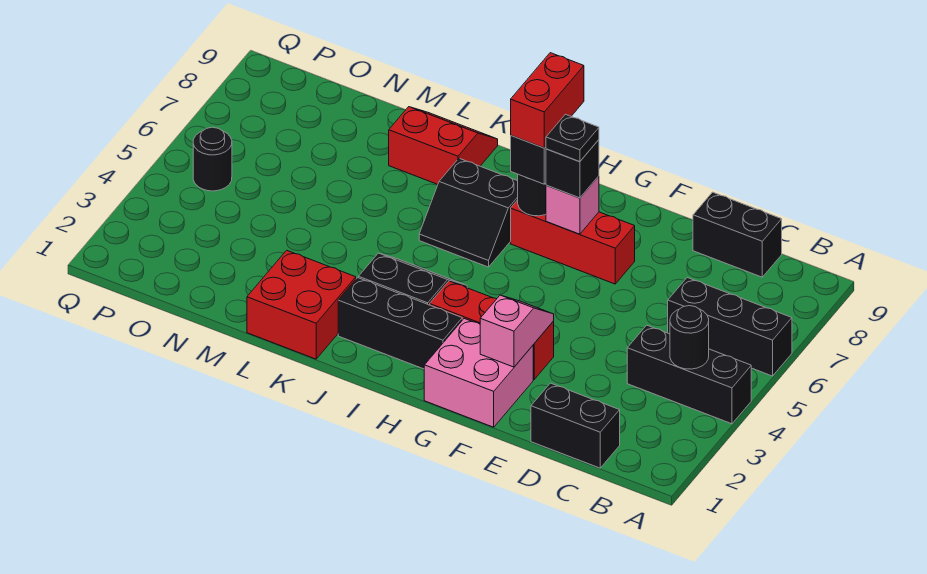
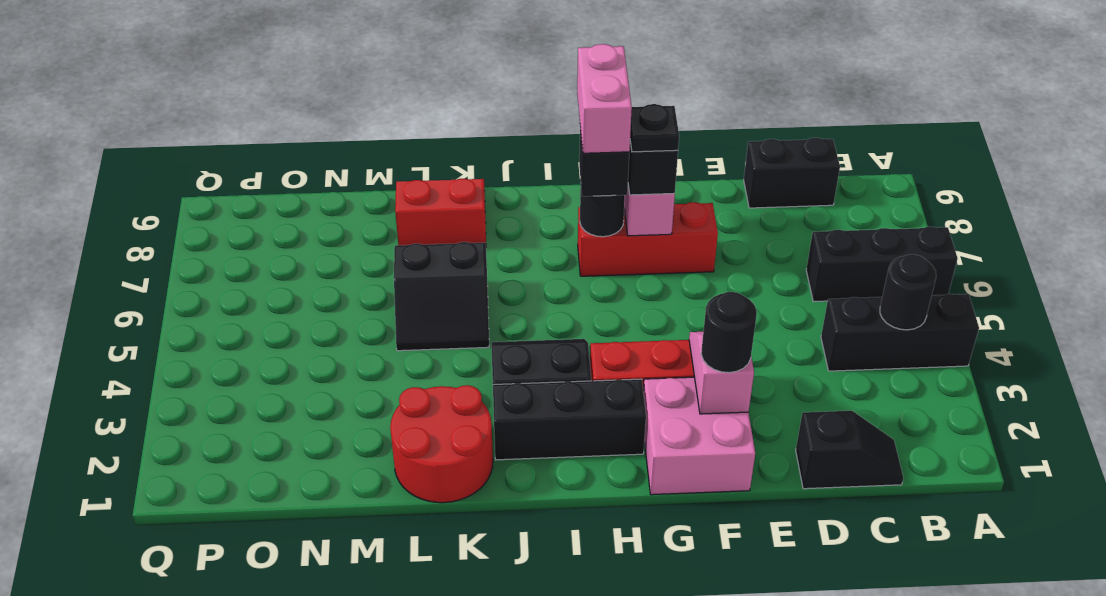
black brick C1:D1 level 1 -> black slope C1:D1 level 1 top D
red brick H7:H8 level 4 -> pink brick H7:H8 level 4
black slope I6:J7 level 1 top 7 -> black slope K5:L6 level 1 top 6
red brick K1:L2 level 1 -> red round brick K1:L2 level 1
black round brick P5 level 1 -> black round brick F2 level 3

